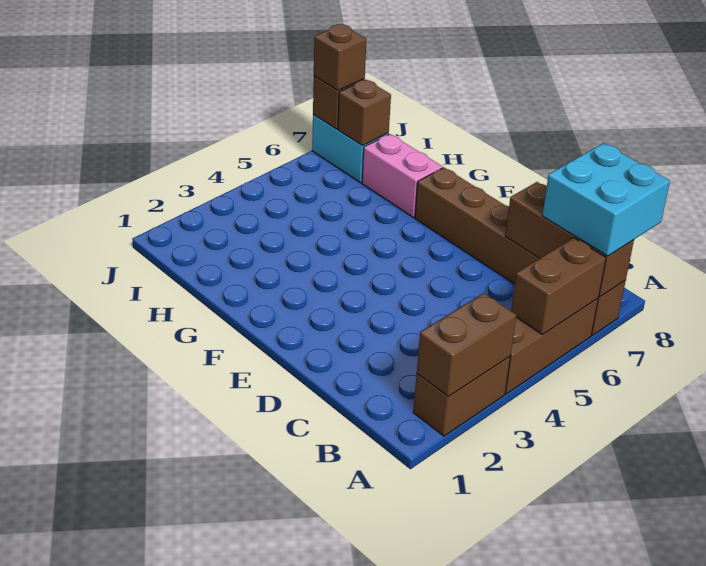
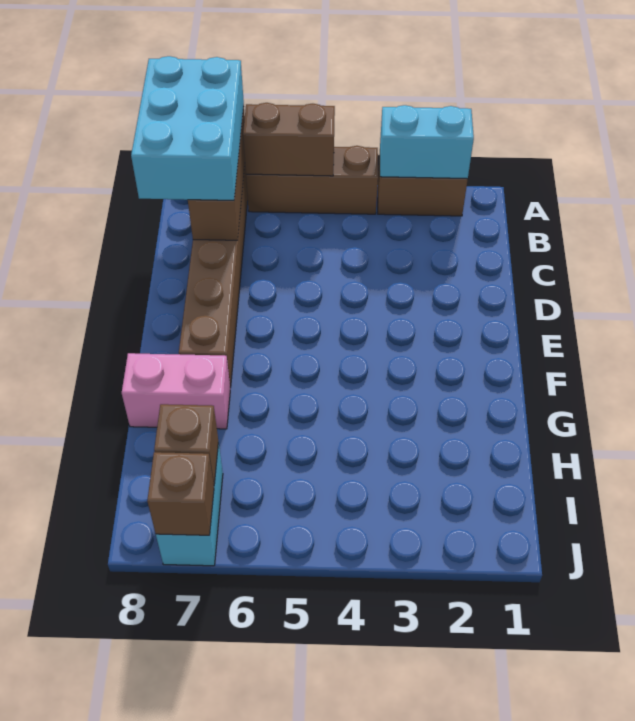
brown brick A2:A3 level 2 -> cyan brick A2:A3 level 2
cyan brick A7:B8 level 3 -> cyan brick A7:C8 level 3
pink brick G7:H7 level 1 -> pink brick G7:G8 level 1
brown brick J7 level 3 -> none

